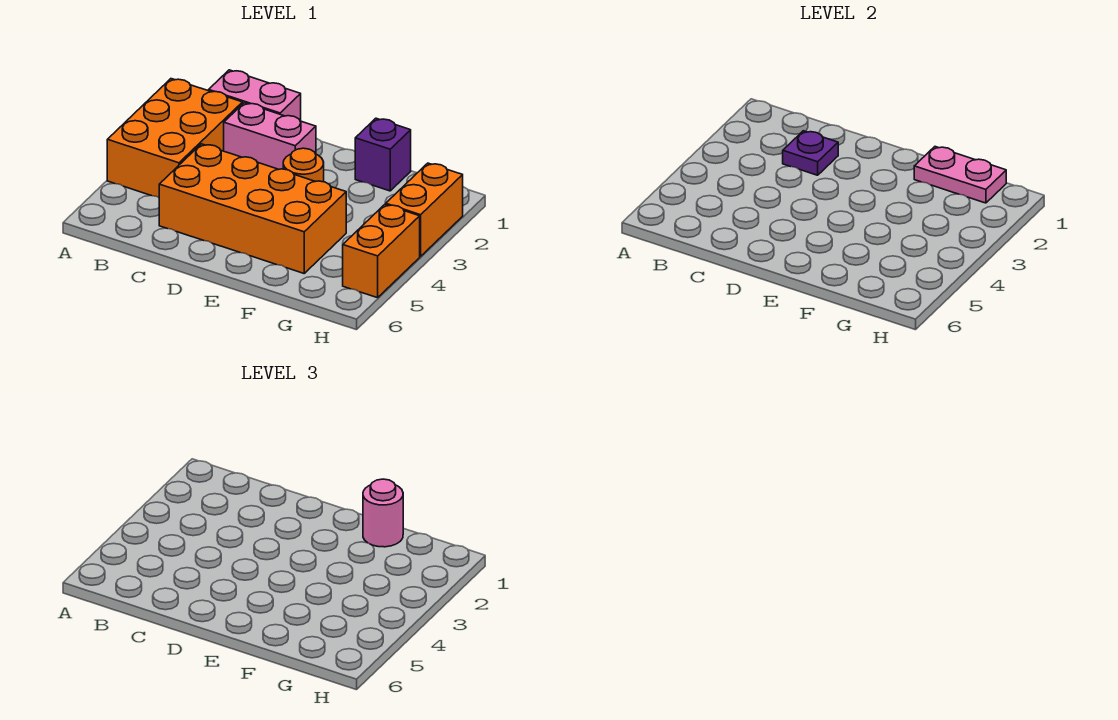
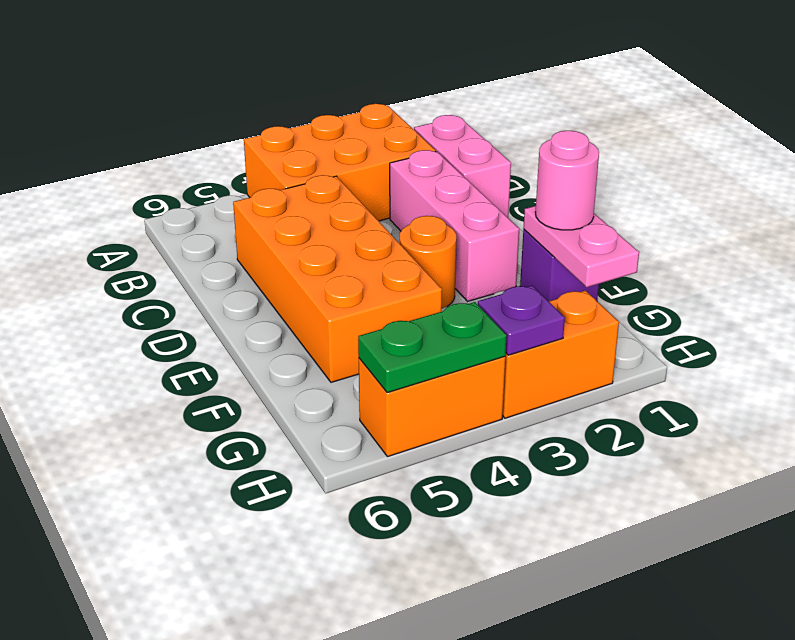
pink brick C2:D2 level 1 -> pink brick C2:E2 level 1
purple plate C2 level 2 -> purple plate H3 level 2
none -> green plate H4:H5 level 2

